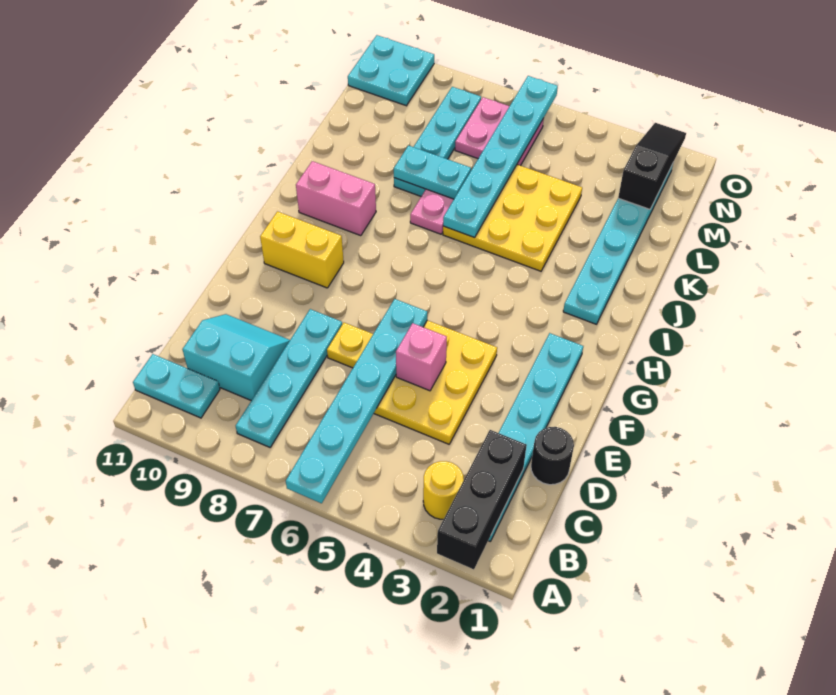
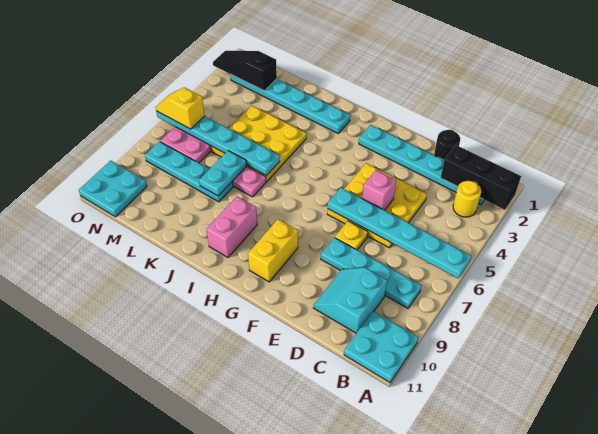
cyan plate B10:B11 level 1 -> cyan plate A10:B11 level 1
none -> yellow slope N6:O6 level 3 top N

